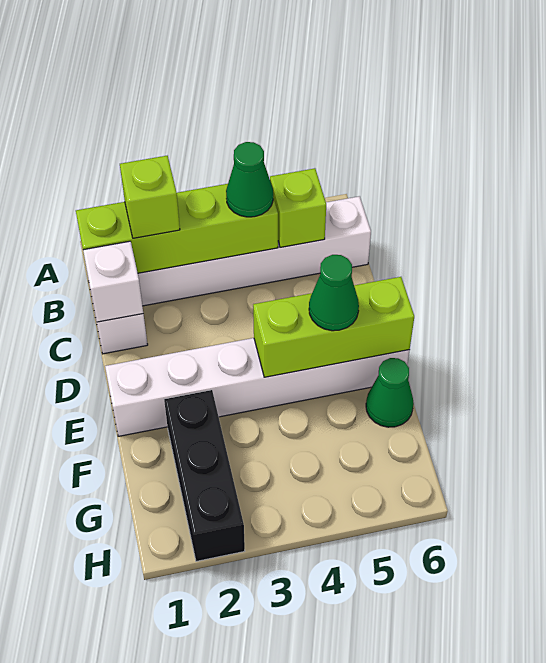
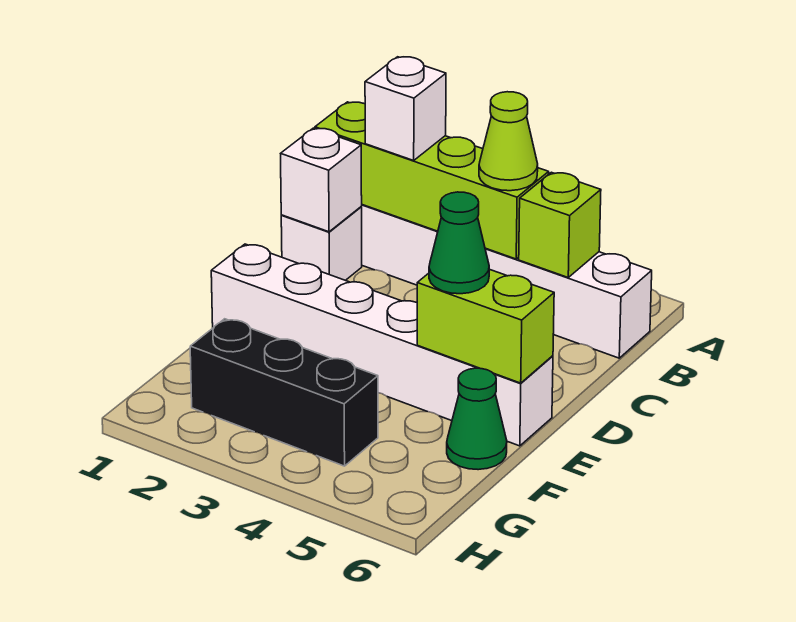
lime brick B2 level 3 -> white brick B2 level 3
green cone B4 level 3 -> lime cone B4 level 3
lime brick E4:E6 level 2 -> lime brick E5:E6 level 2
black brick F2:H2 level 1 -> black brick G2:G4 level 1

